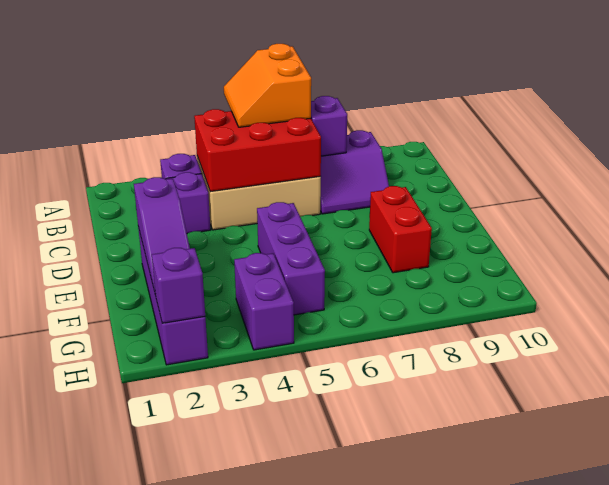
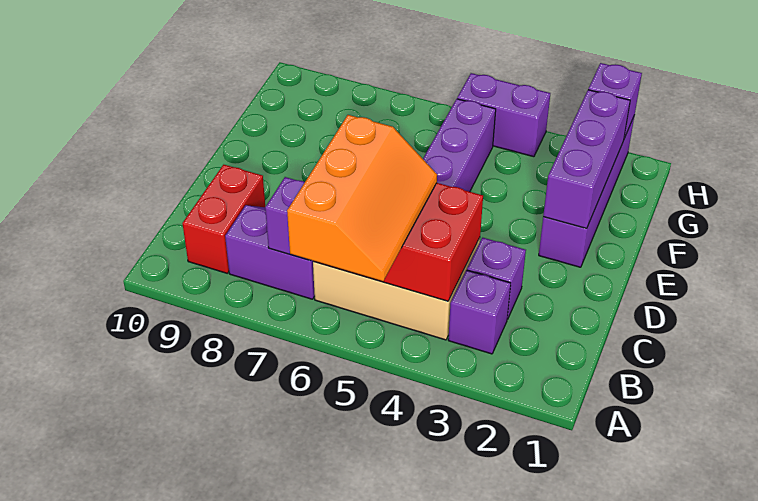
orange slope A5:B6 level 3 top 6 -> orange slope A5:C6 level 3 top 6
purple slope E2:G2 level 2 top E -> purple brick E2:G2 level 2
red brick E8:F8 level 1 -> red brick B9:C9 level 1
purple brick G4:H4 level 1 -> purple brick H4:H5 level 1

